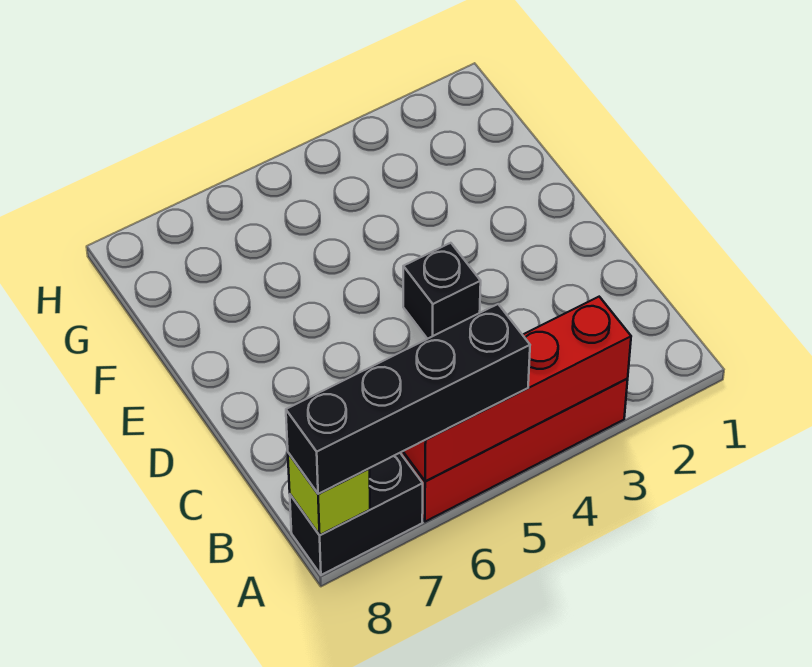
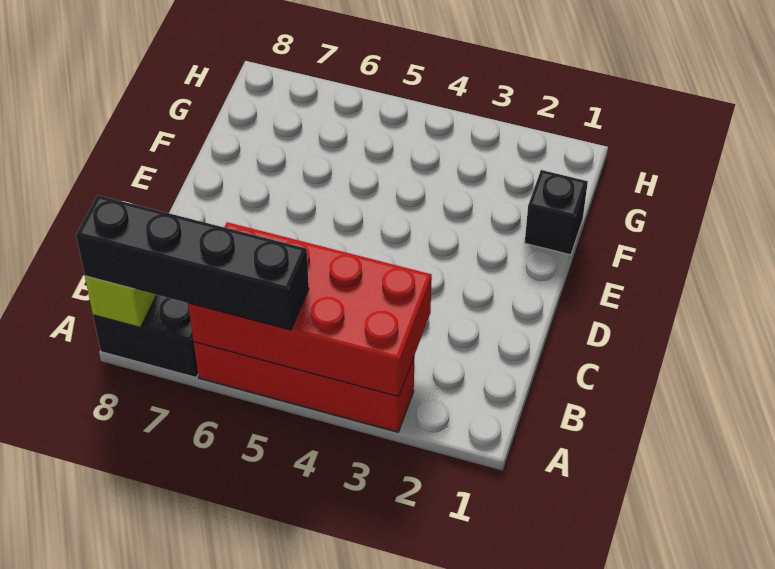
red brick A3:A6 level 2 -> red brick A3:B6 level 2
black brick D4 level 1 -> black brick F1 level 1

